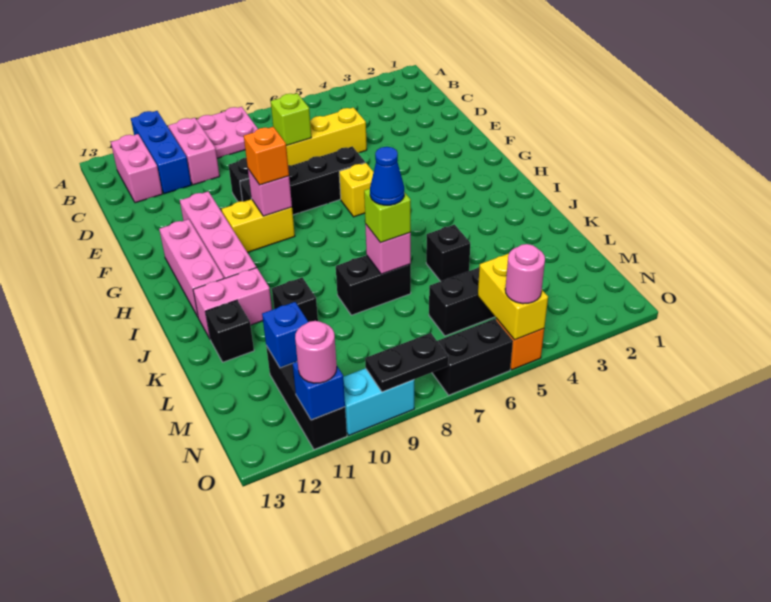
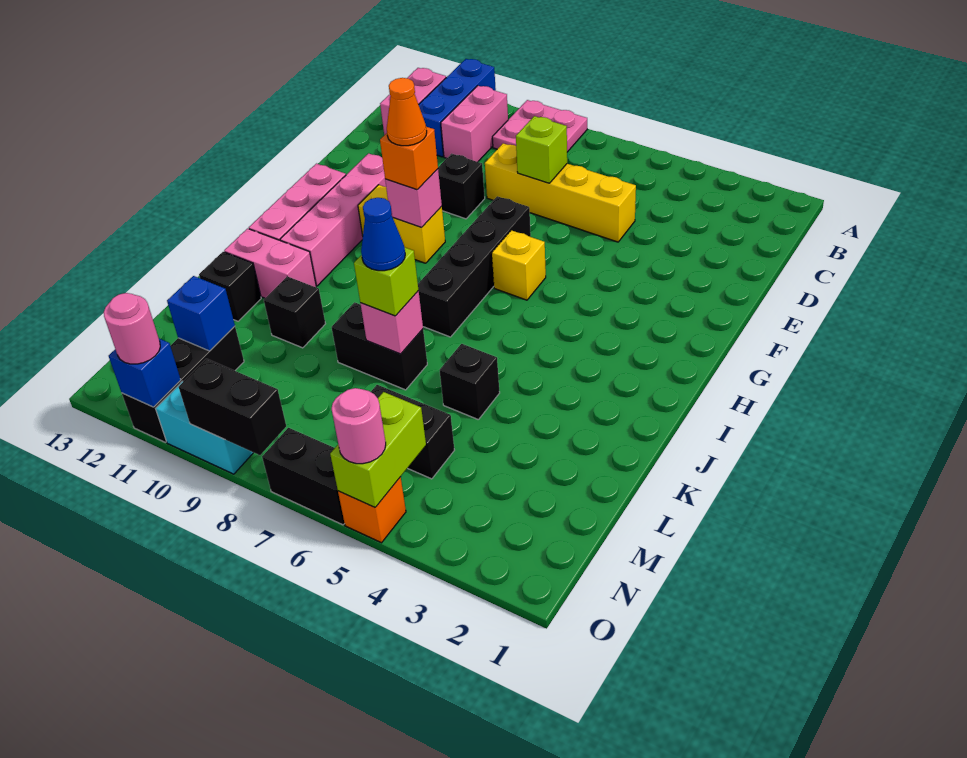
black brick F6:F9 level 1 -> black brick F7:I7 level 1
none -> orange cone G9 level 4
yellow brick N5:O5 level 2 -> lime brick N5:O5 level 2
black plate O8:O9 level 2 -> black brick O8:O9 level 2

